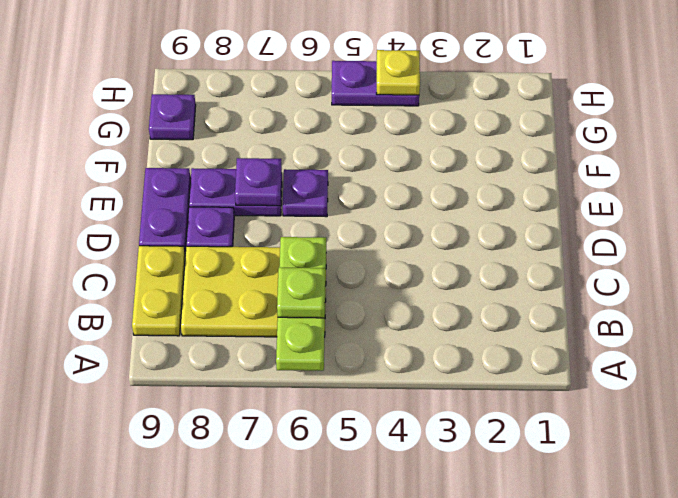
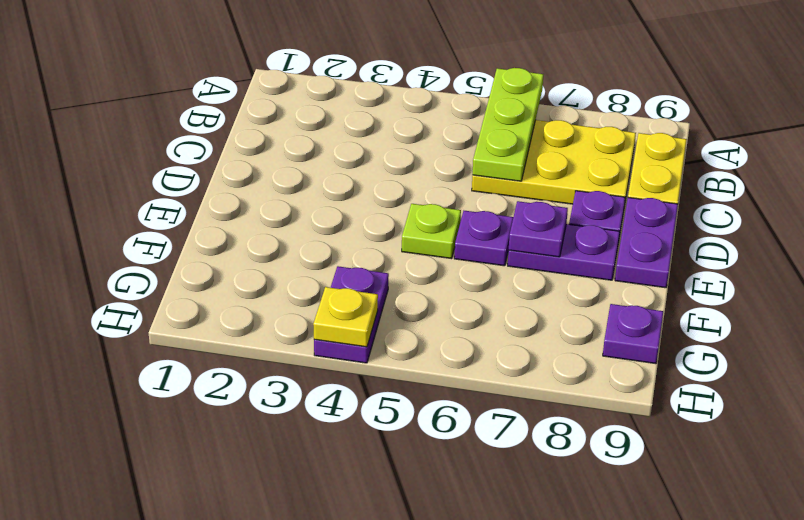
lime plate B6 level 3 -> lime plate E5 level 1
purple plate H4:H5 level 1 -> purple plate G4:H4 level 1

